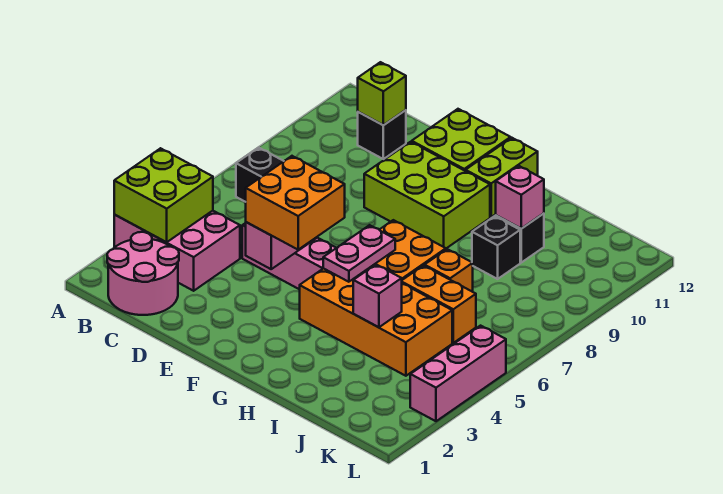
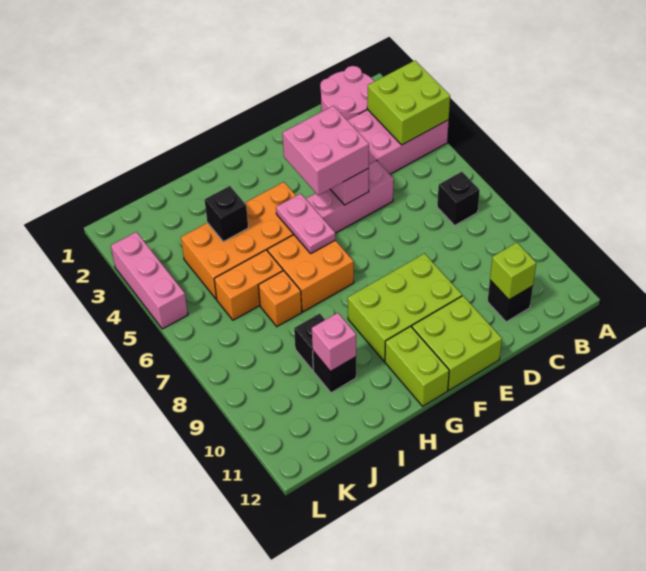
orange brick E4:F5 level 3 -> pink brick E4:F5 level 3
pink brick I4 level 2 -> black brick I4 level 2

